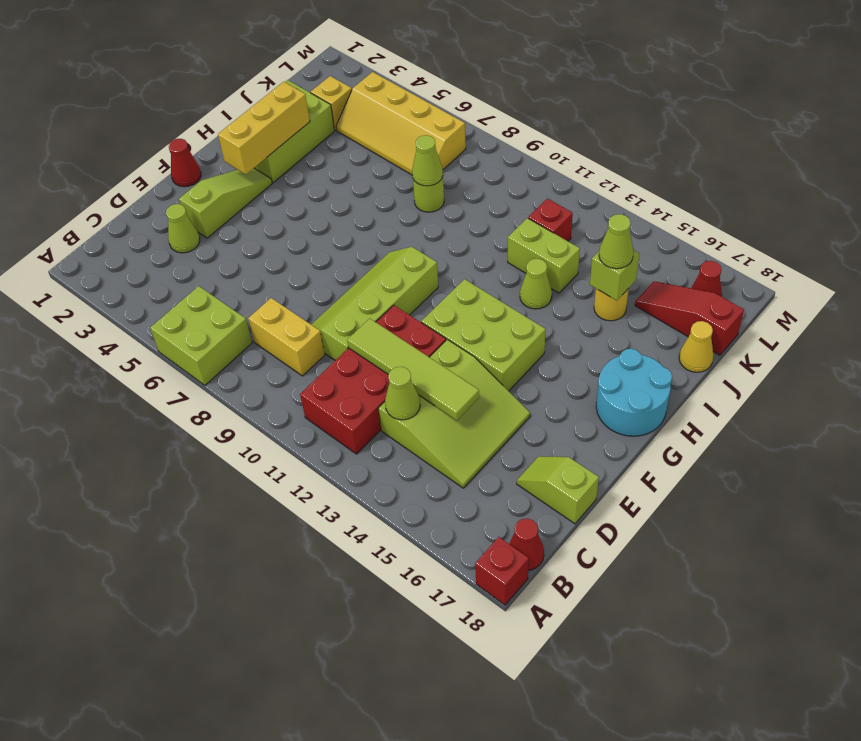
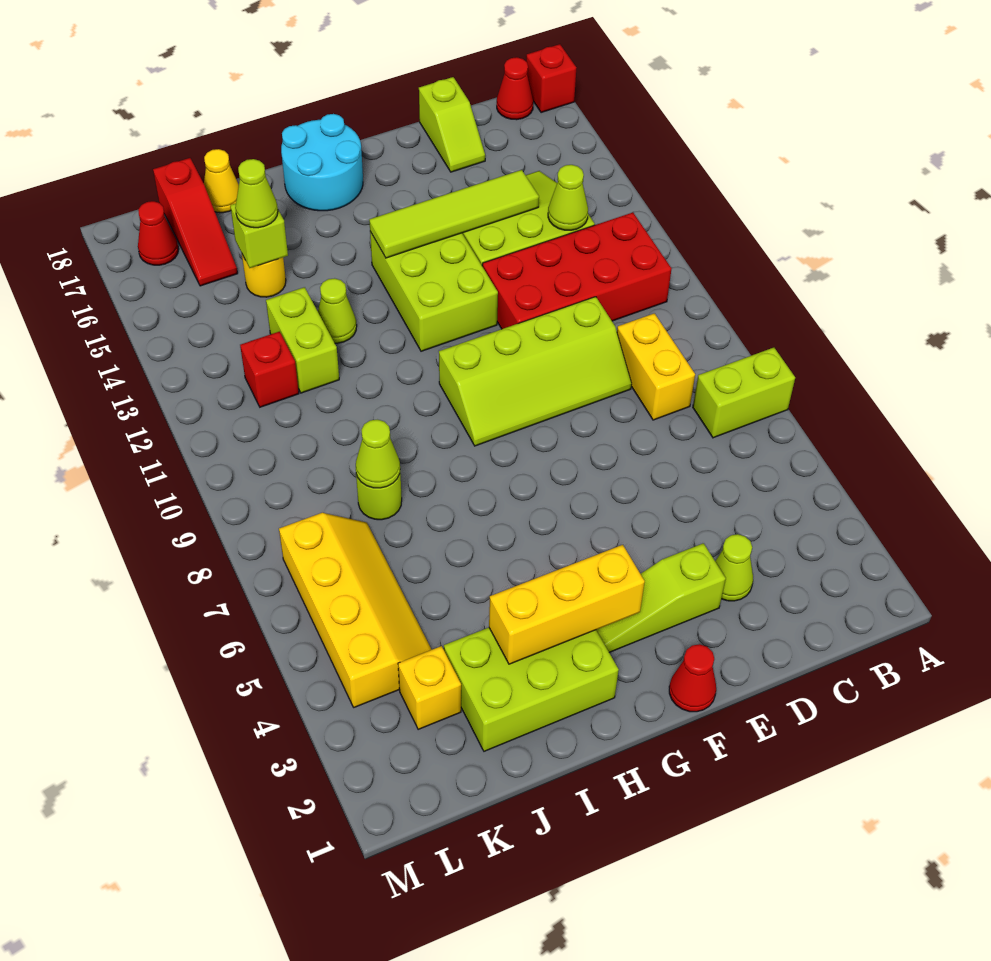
lime brick A6:B7 level 1 -> lime brick A7:B7 level 1
lime tile D11:D14 level 2 -> lime tile D14:G14 level 2

